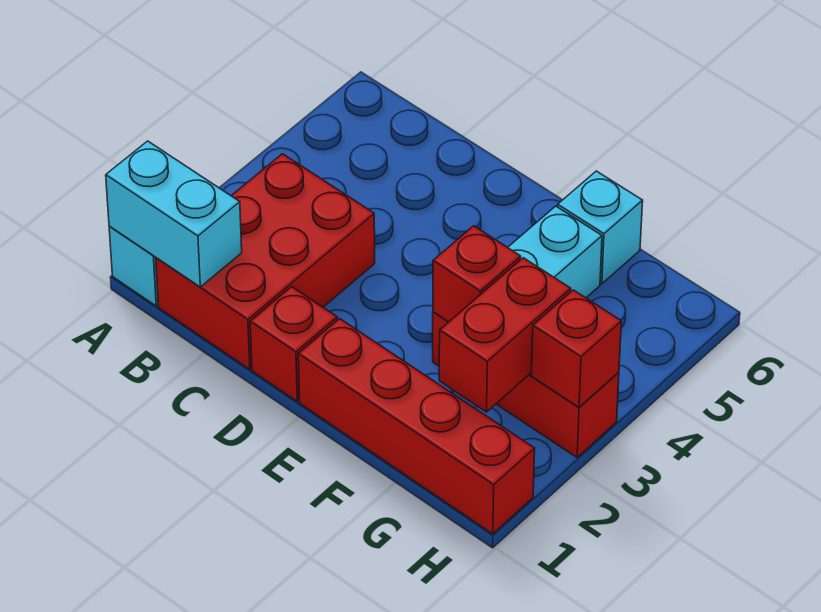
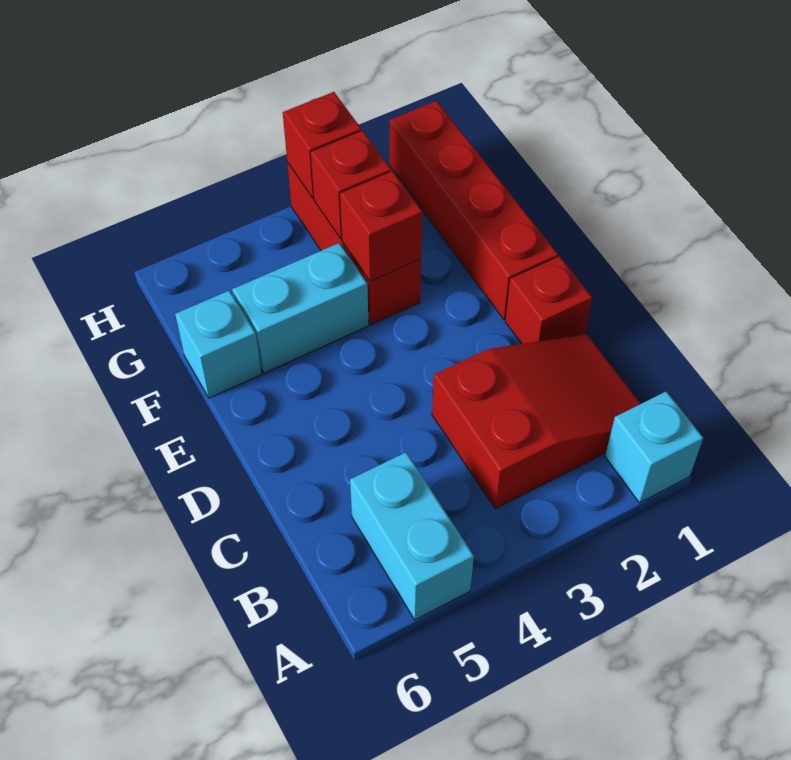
cyan brick A1:B1 level 2 -> cyan brick A5:B5 level 1
red brick B1:C3 level 1 -> red slope B1:C3 level 1 top 3
red brick G2:G3 level 2 -> red brick G3 level 2

